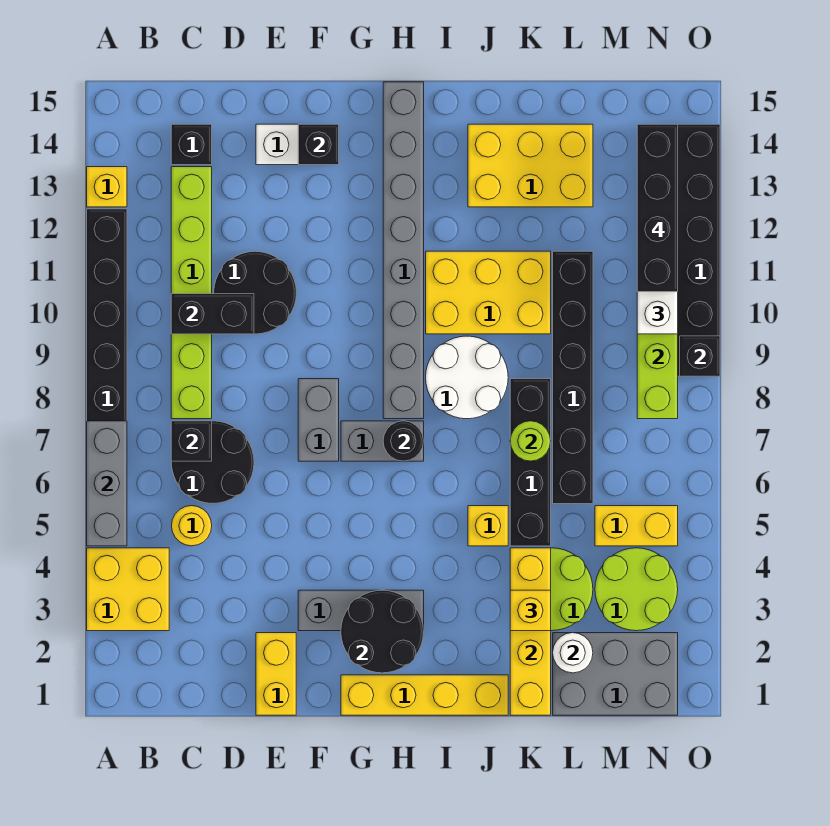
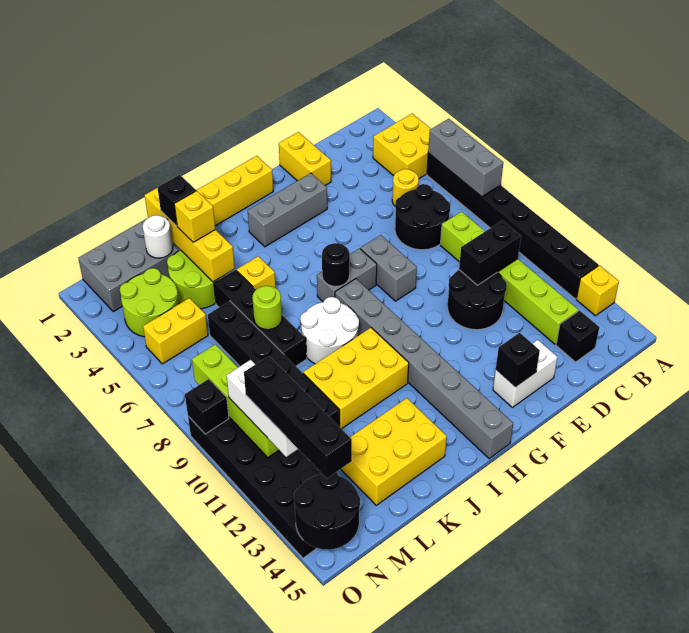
black brick C7 level 2 -> black brick K2 level 3
black round brick G2:H3 level 2 -> black round brick N14:O15 level 2

